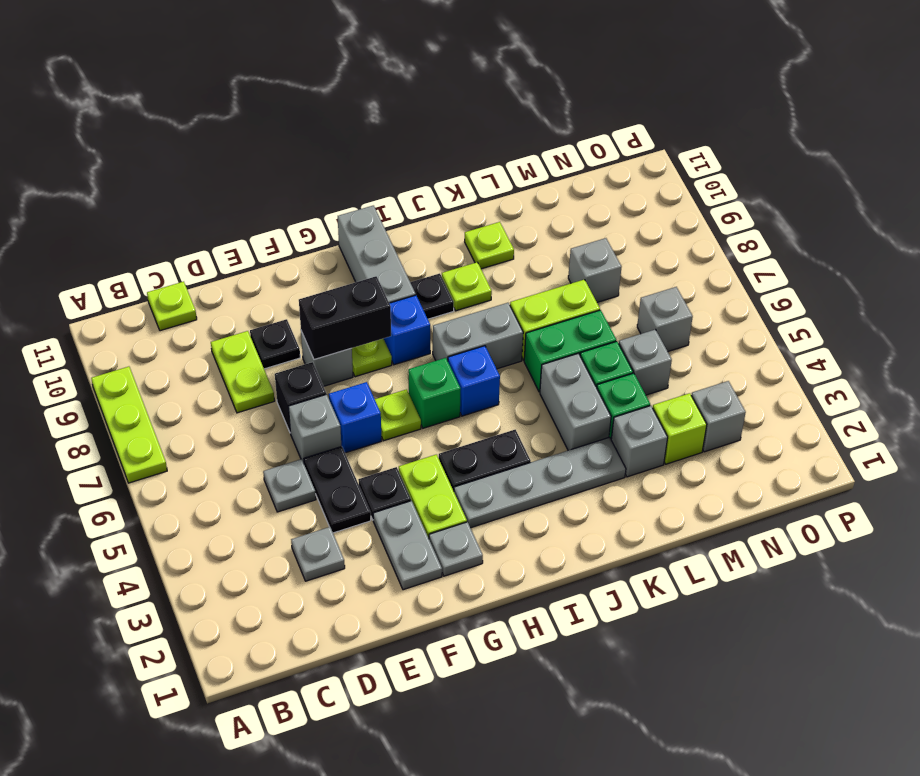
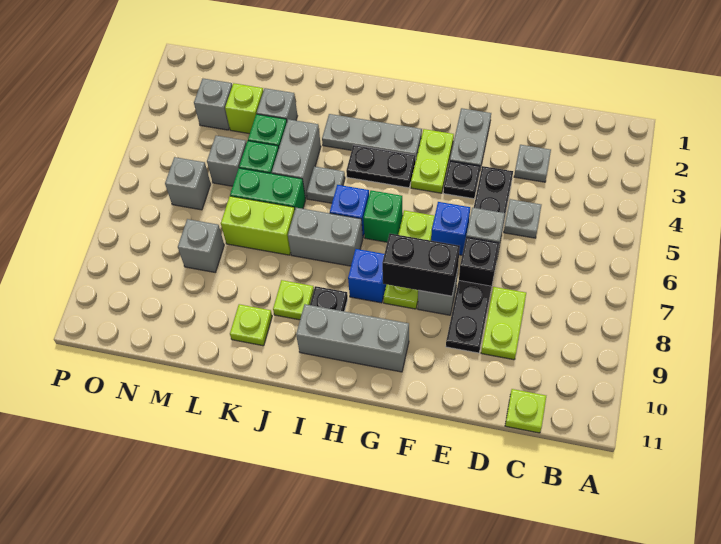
lime plate A7:A9 level 1 -> none
black plate E9 level 1 -> black plate E8:E9 level 1
grey plate G2 level 1 -> grey plate J5 level 1
grey plate H3:K3 level 1 -> grey plate H3:J3 level 1
grey brick H9:H11 level 1 -> grey brick G10:I10 level 1

